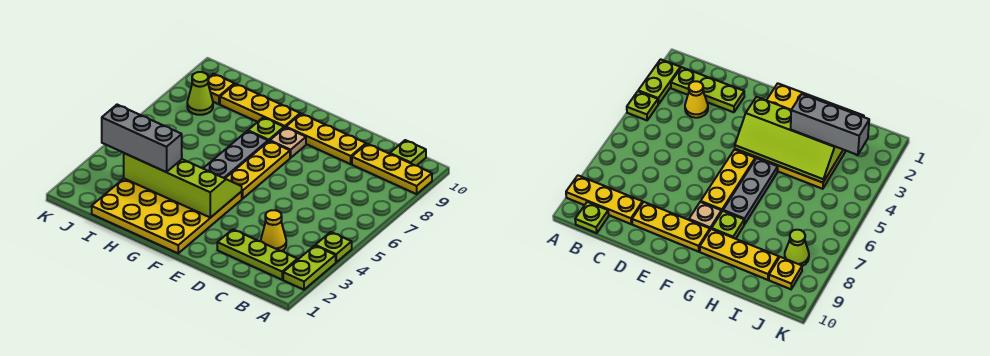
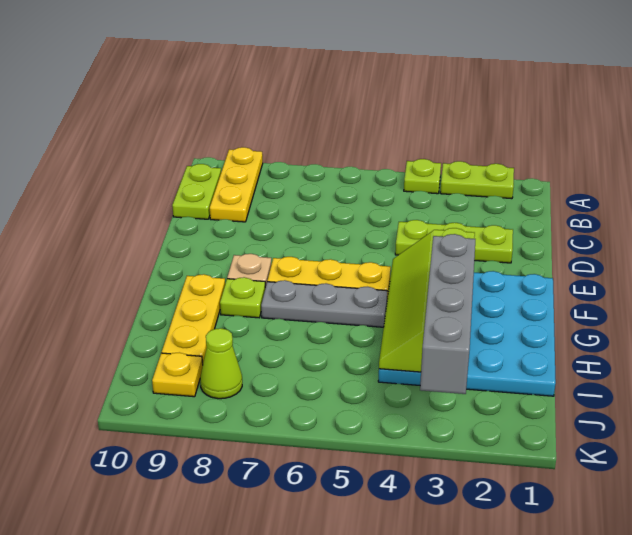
lime plate B2:D2 level 1 -> lime plate D2:D4 level 1
lime plate B10 level 1 -> lime plate B10:C10 level 1
yellow cone C3 level 1 -> none
yellow plate D9:F9 level 1 -> none
yellow plate F1:I4 level 1 -> cyan plate F1:I4 level 1
grey brick H3:J3 level 3 -> grey brick H3:K3 level 3

